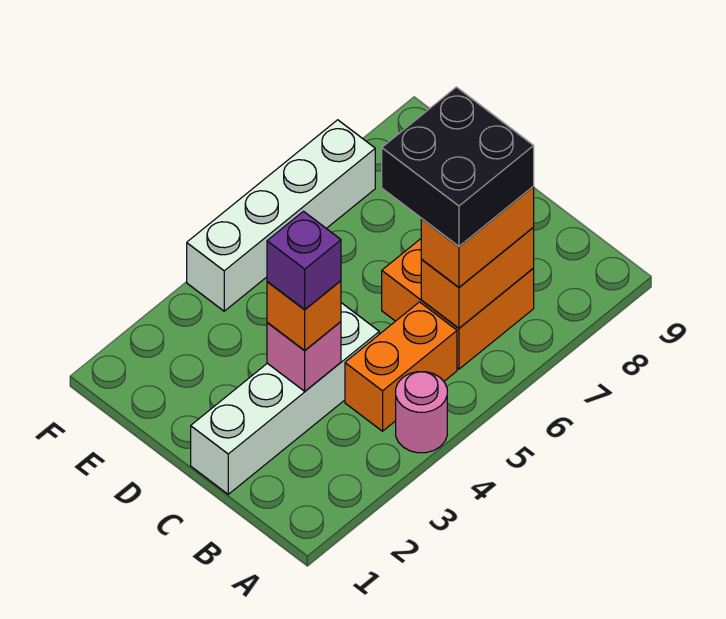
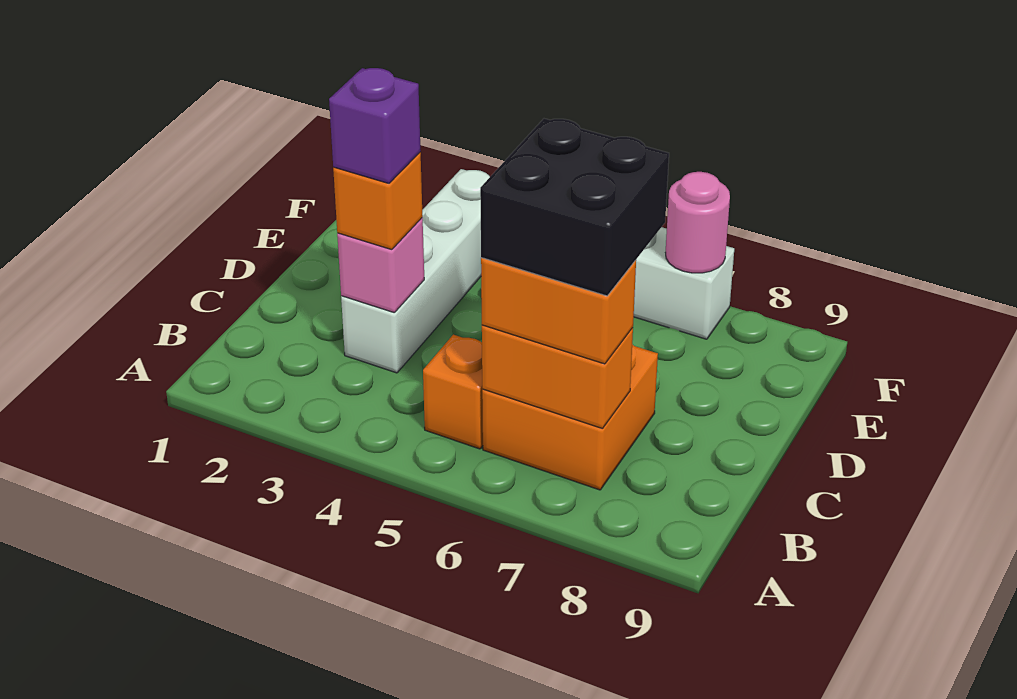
pink round brick A4 level 1 -> pink round brick F7 level 2
orange brick B4:B5 level 1 -> orange brick B5 level 1
white brick C1:C4 level 1 -> white brick C3:F3 level 1

